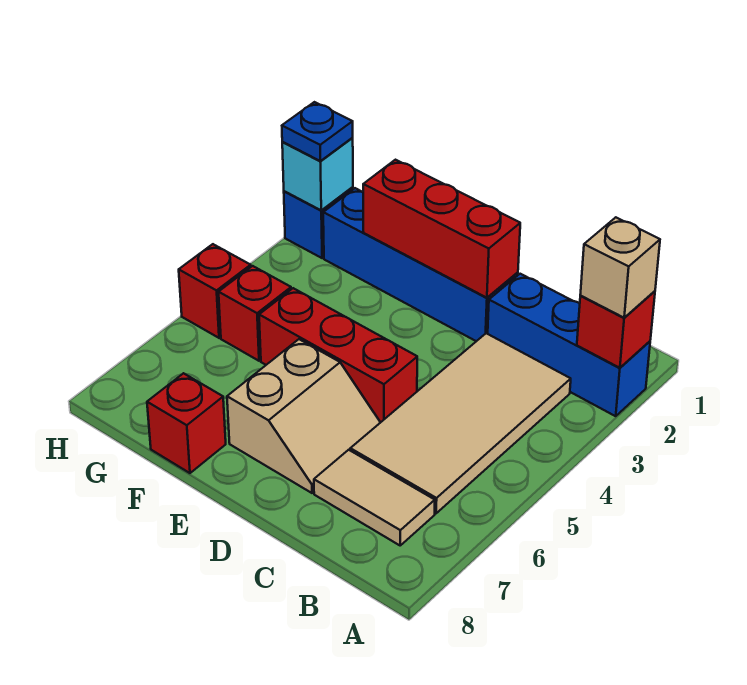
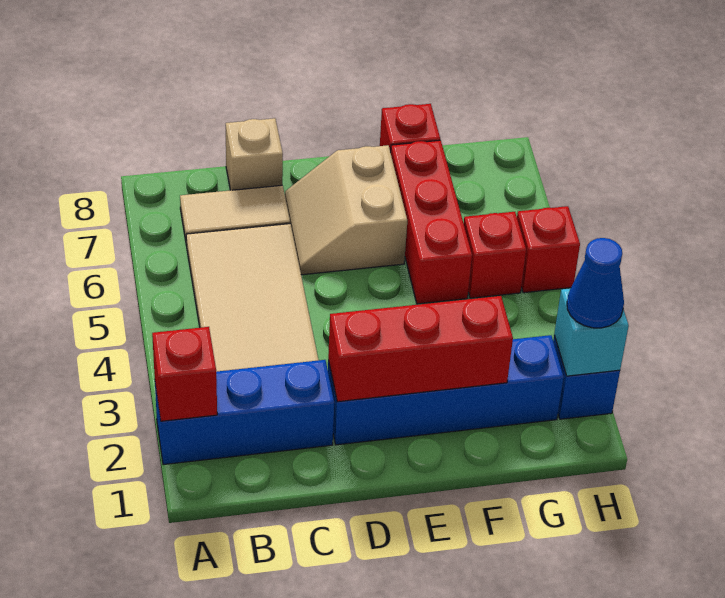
tan brick A2 level 3 -> tan brick C8 level 1
red brick D5:F5 level 1 -> red brick F5:F7 level 1
blue plate H2 level 3 -> blue cone H2 level 3

